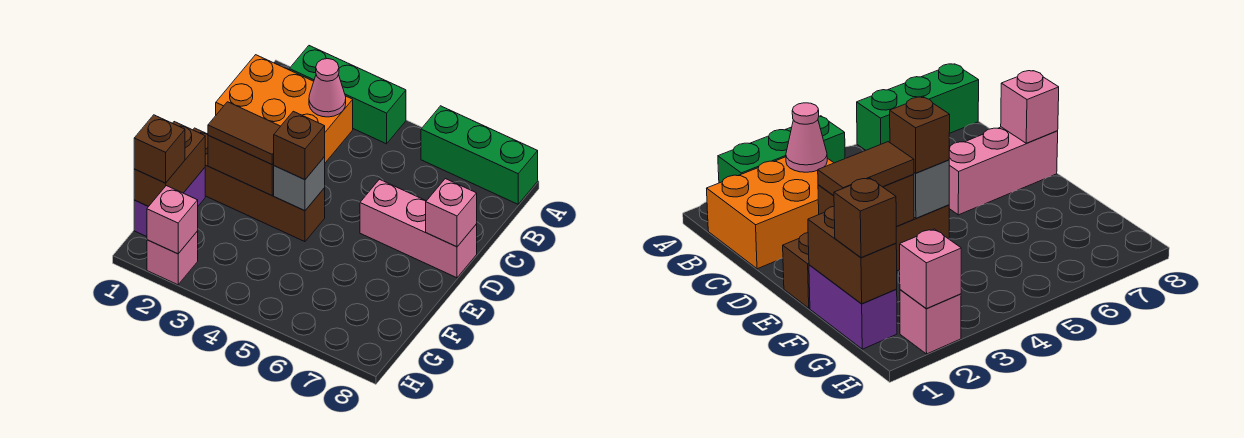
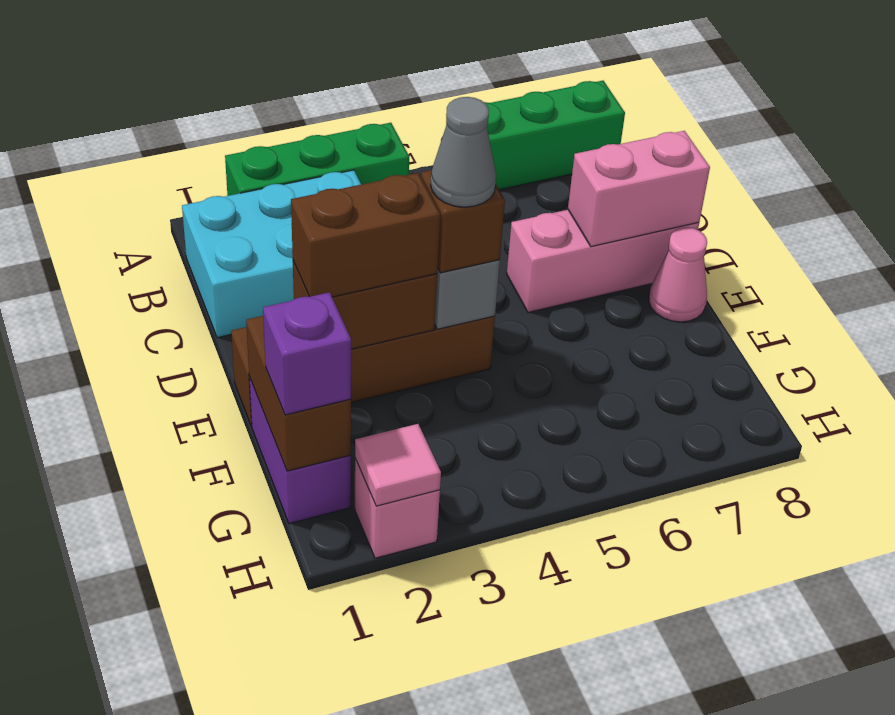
orange brick B1:C3 level 1 -> cyan brick B1:C3 level 1
pink cone B3 level 2 -> pink cone E8 level 1
pink brick D8 level 2 -> pink brick D7:D8 level 2
brown tile E2:E3 level 3 -> brown brick E2:E3 level 3
none -> grey cone E4 level 4
brown brick G1 level 3 -> purple brick G1 level 3
pink brick H2 level 2 -> pink tile H2 level 2

